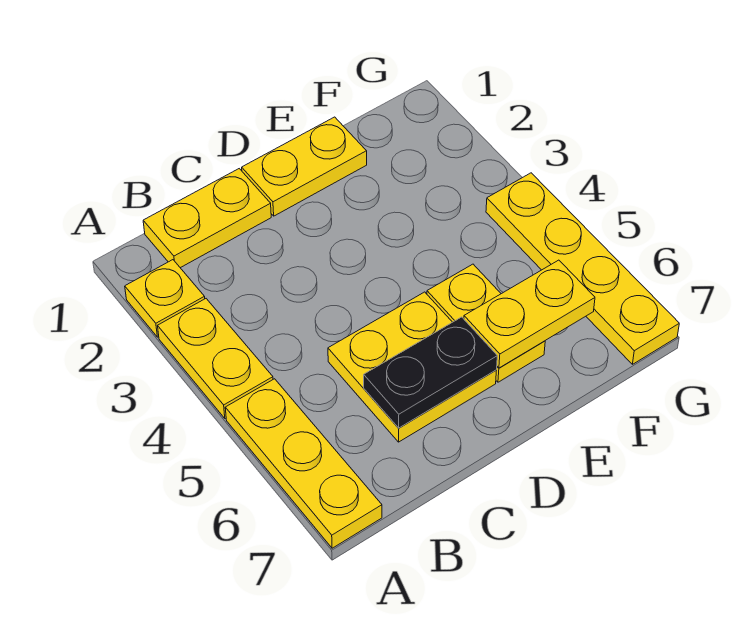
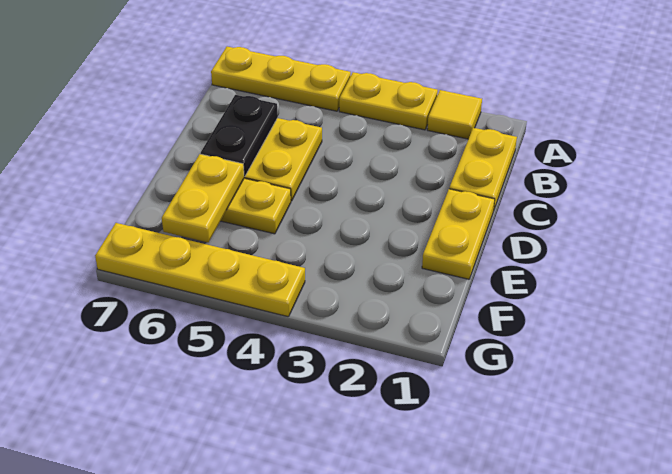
yellow plate A2 level 1 -> yellow tile A2 level 1

